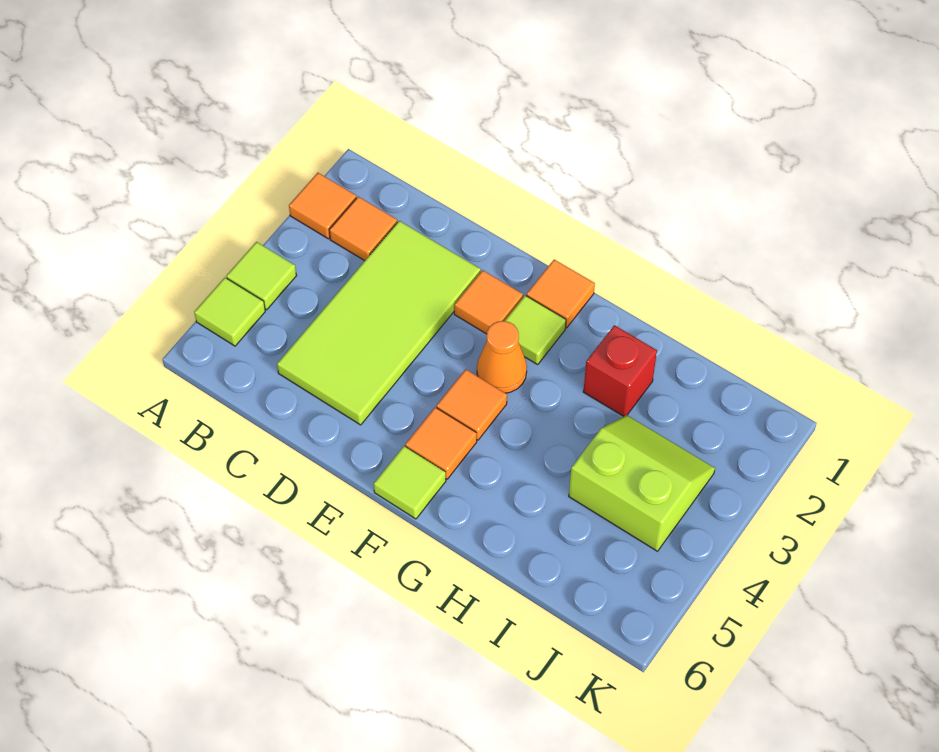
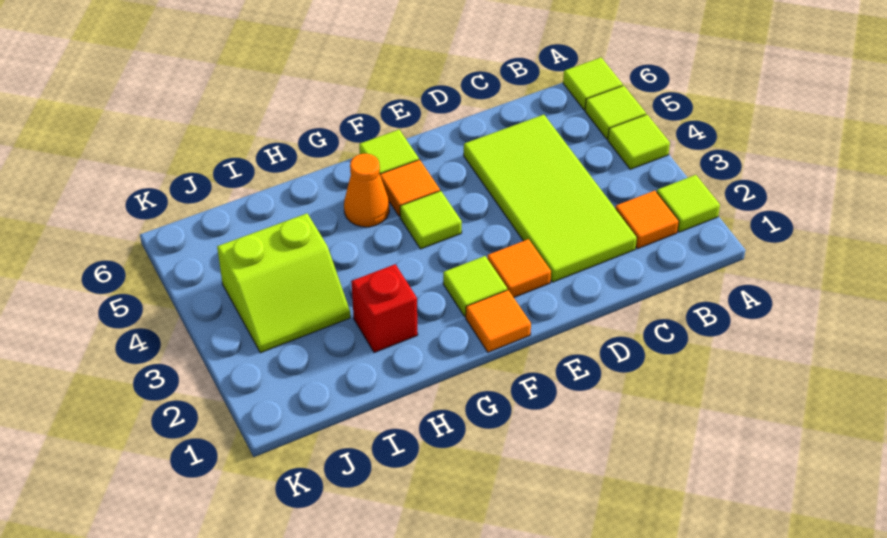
orange tile A2 level 1 -> lime tile A2 level 1
none -> lime tile A6 level 1
orange cone F3 level 1 -> orange cone G5 level 1
orange tile F4 level 1 -> lime tile F4 level 1

